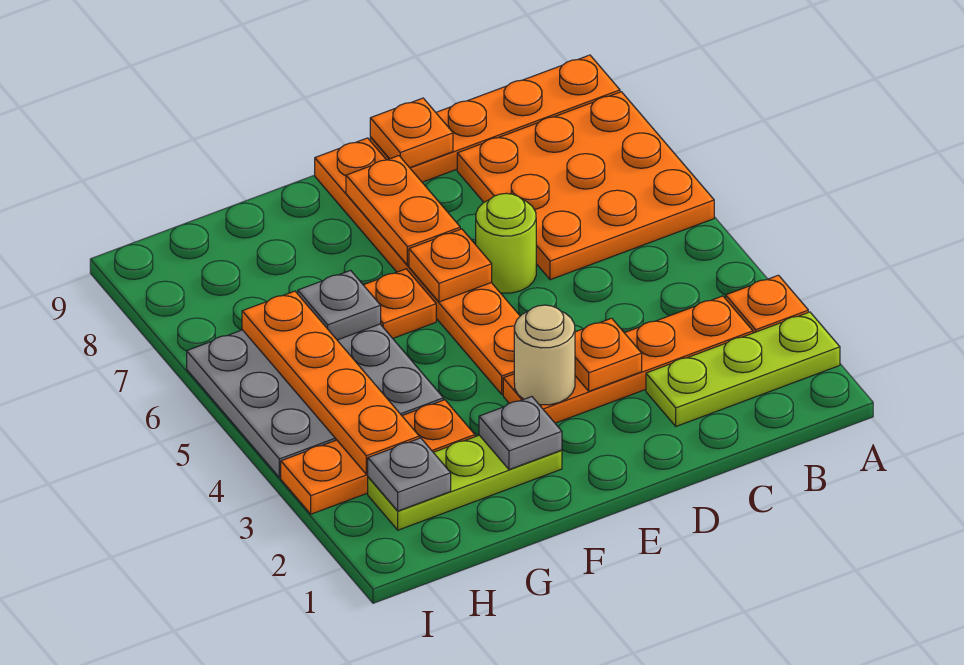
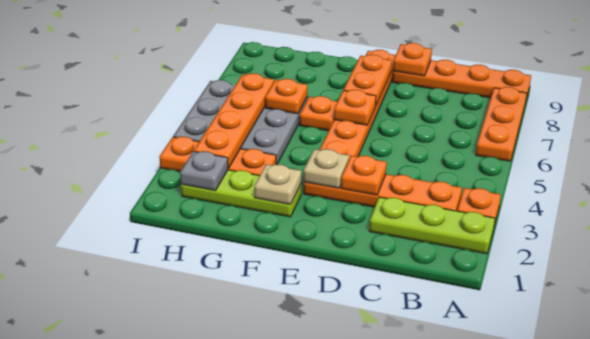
orange plate A6:C8 level 1 -> orange plate A6:A8 level 1
lime round brick D6 level 1 -> none
tan round brick E3 level 2 -> tan plate E3 level 2
grey plate F2 level 2 -> tan plate F2 level 2
grey plate G6 level 2 -> orange plate G6 level 2

